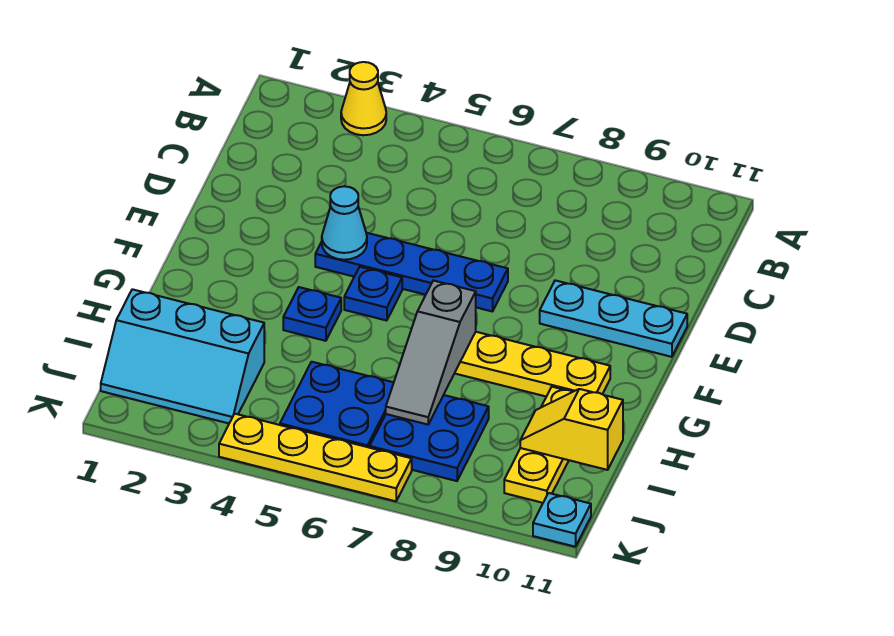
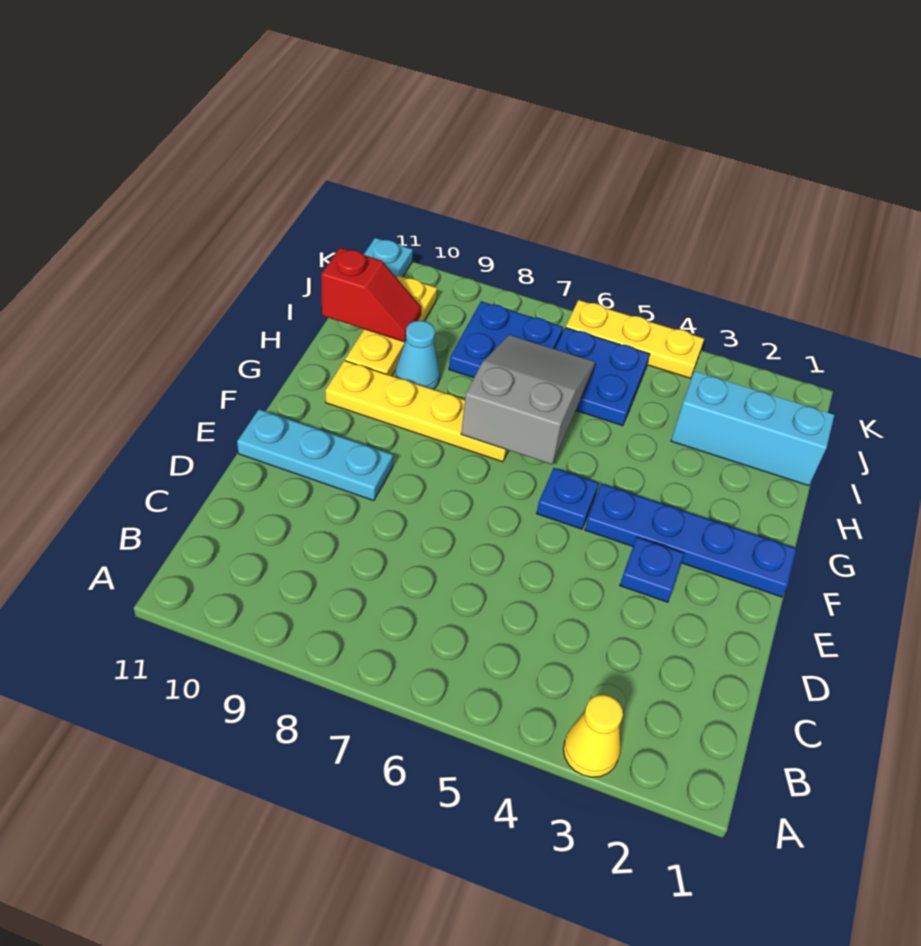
blue plate E4:E7 level 1 -> blue plate F1:F4 level 1
cyan cone E4 level 2 -> cyan cone H9 level 1
blue plate G4 level 1 -> blue plate E3 level 1
grey slope G7:I7 level 2 top G -> grey slope G6:I7 level 2 top G
yellow slope I10:I11 level 2 top 11 -> red slope I10:I11 level 2 top 11
yellow plate K4:K7 level 1 -> yellow plate K4:K6 level 1

